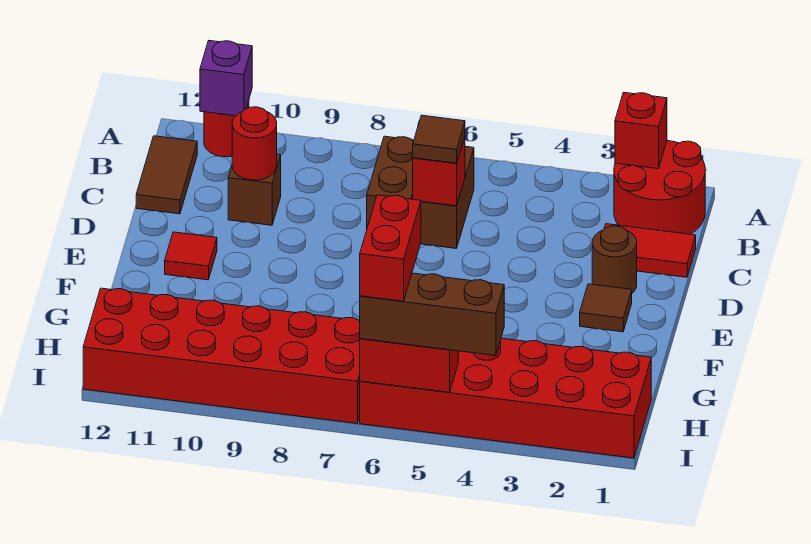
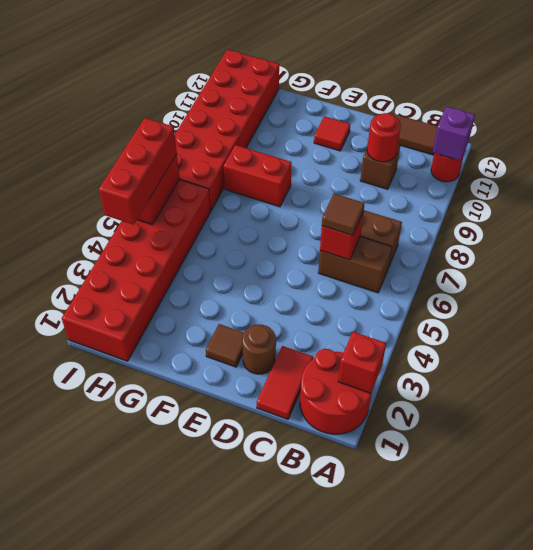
red brick H6:I6 level 4 -> red brick F8:G8 level 1
brown brick I4:I6 level 3 -> red brick I4:I6 level 3

